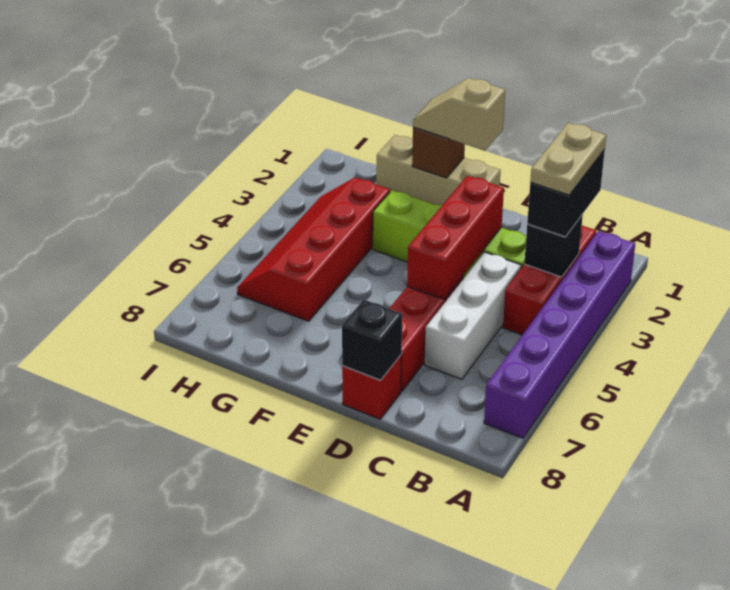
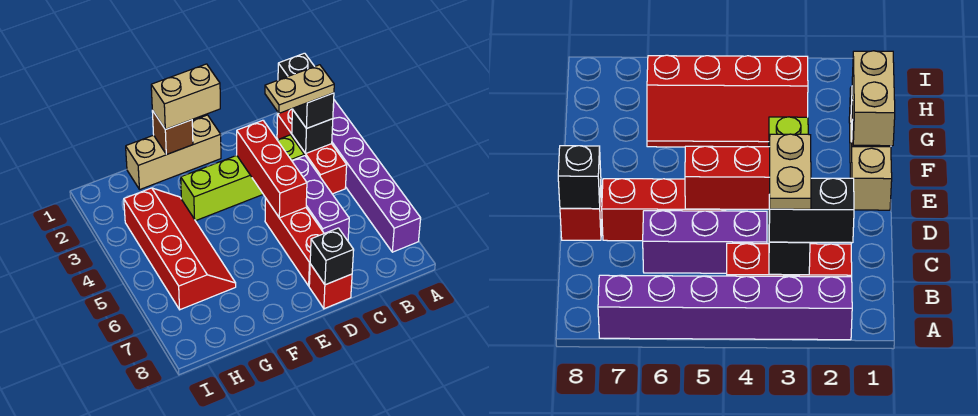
tan plate B2:B3 level 4 -> tan plate B3:C3 level 4
white brick C4:C6 level 1 -> purple brick C4:C6 level 1
tan slope E1:F1 level 3 top E -> tan brick E1:F1 level 3
red slope G3:H6 level 1 top G -> red slope G3:H6 level 1 top H

